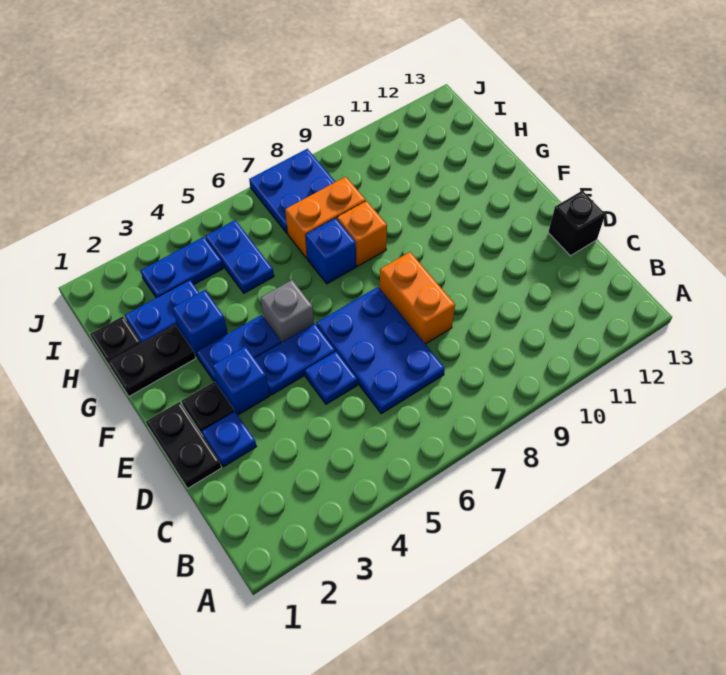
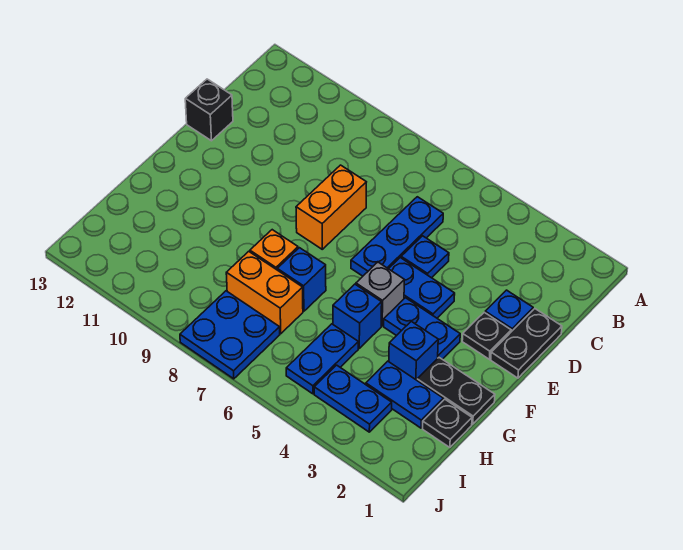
blue plate C6:E7 level 1 -> blue plate C6:E6 level 1
blue brick E3 level 1 -> blue brick G5 level 1

